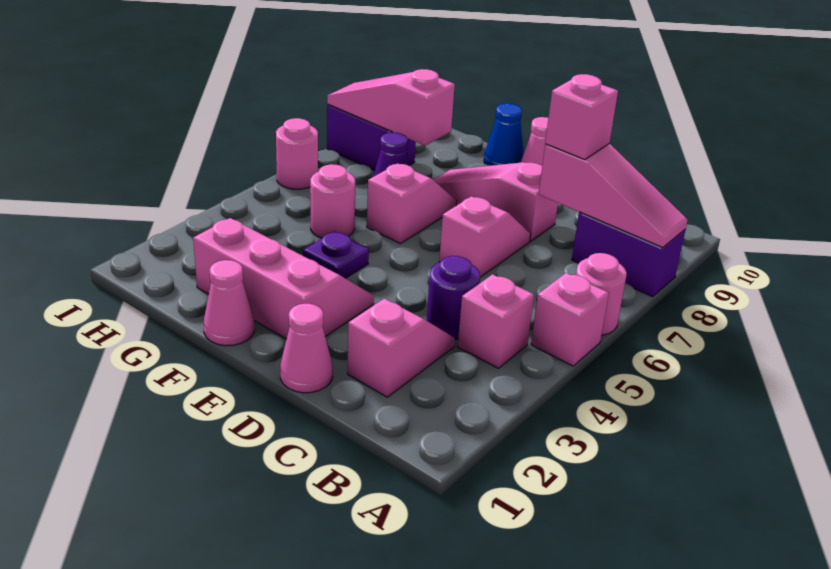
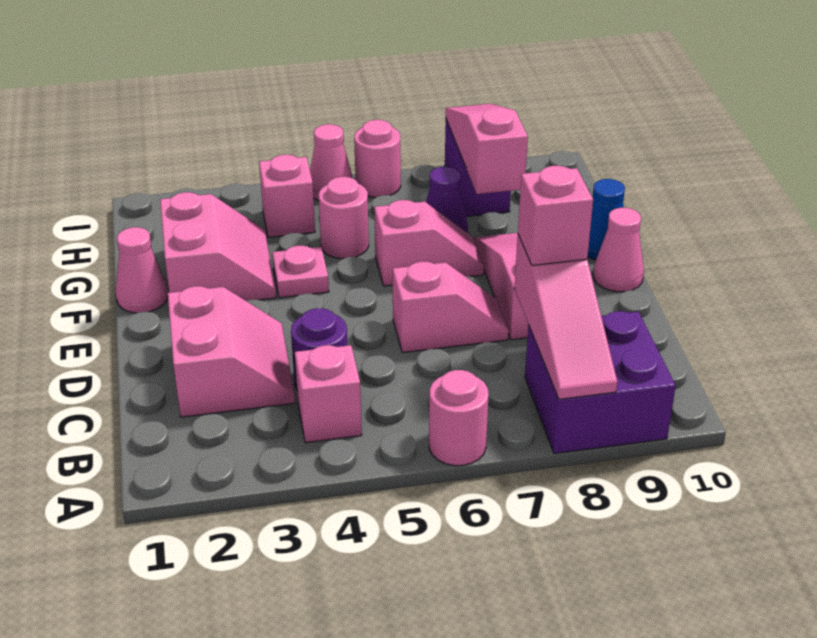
pink brick A5 level 1 -> pink brick H4 level 1
purple brick A8:B8 level 1 -> purple brick A8:B9 level 1
pink slope C2:C3 level 1 top 2 -> pink slope C2:D3 level 1 top 2
pink cone D1 level 1 -> pink cone I5 level 1
pink slope E2:G3 level 1 top 2 -> pink slope F2:G3 level 1 top 2
purple plate F4 level 1 -> pink plate F4 level 1

